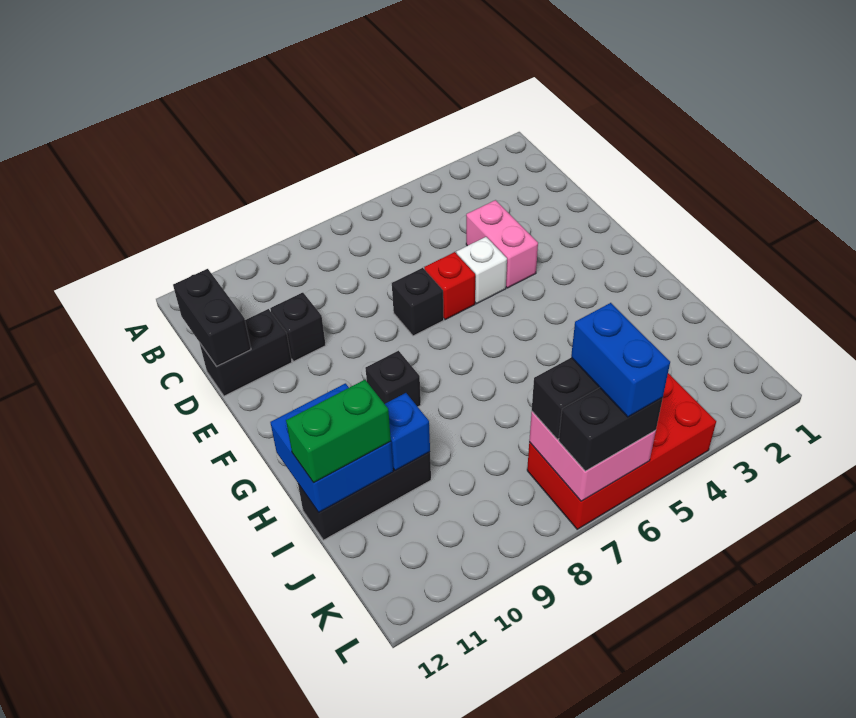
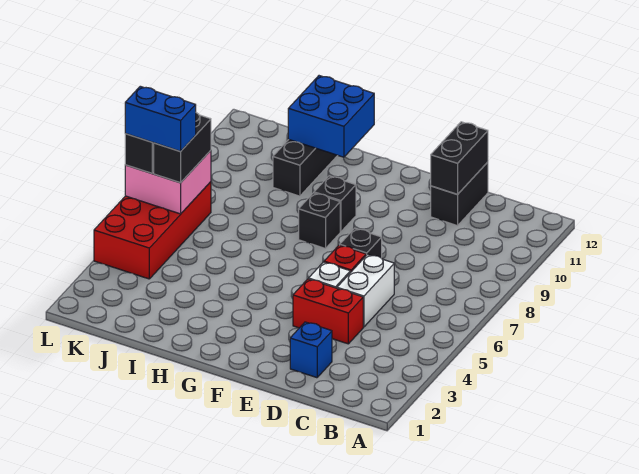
black brick C12:D12 level 2 -> black brick D11:D12 level 2
pink brick D4:E4 level 1 -> red brick D4:E4 level 1
none -> white brick D5:D6 level 1
black brick D10 level 1 -> black brick G8 level 1
blue brick I10 level 2 -> blue brick D2 level 1
green brick I11:I12 level 3 -> none

